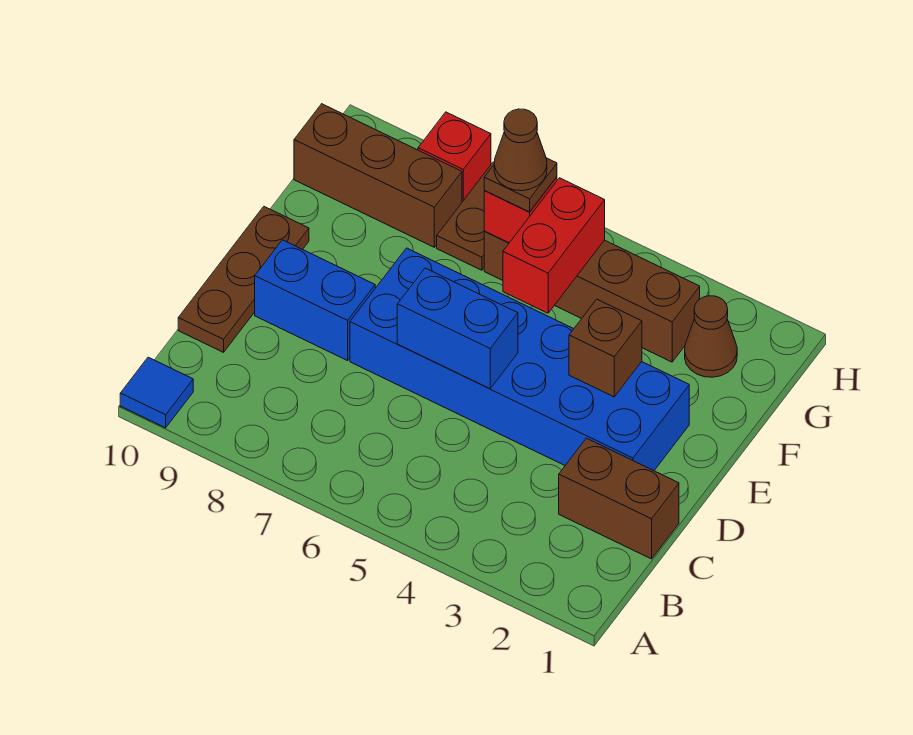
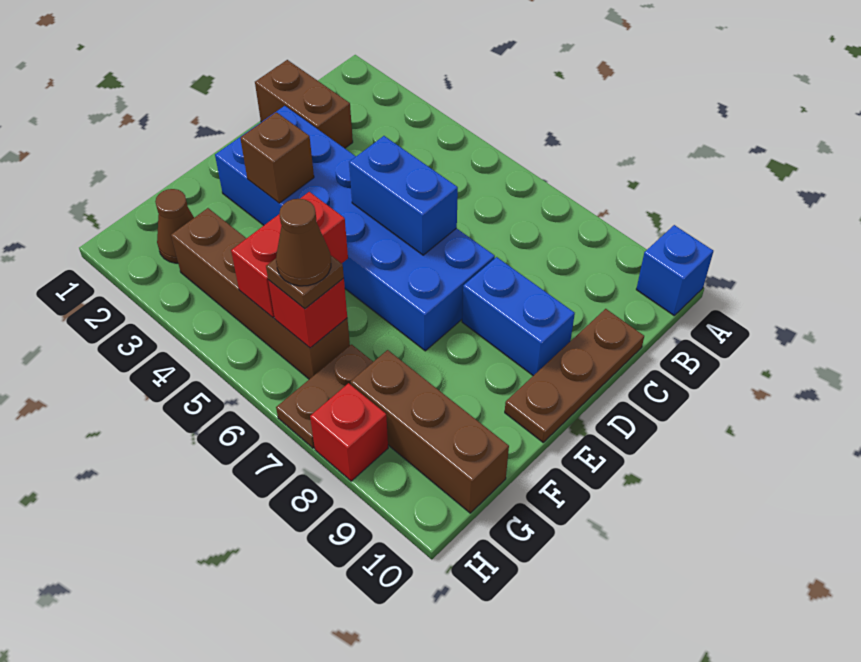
blue tile A10 level 1 -> blue brick A10 level 1

